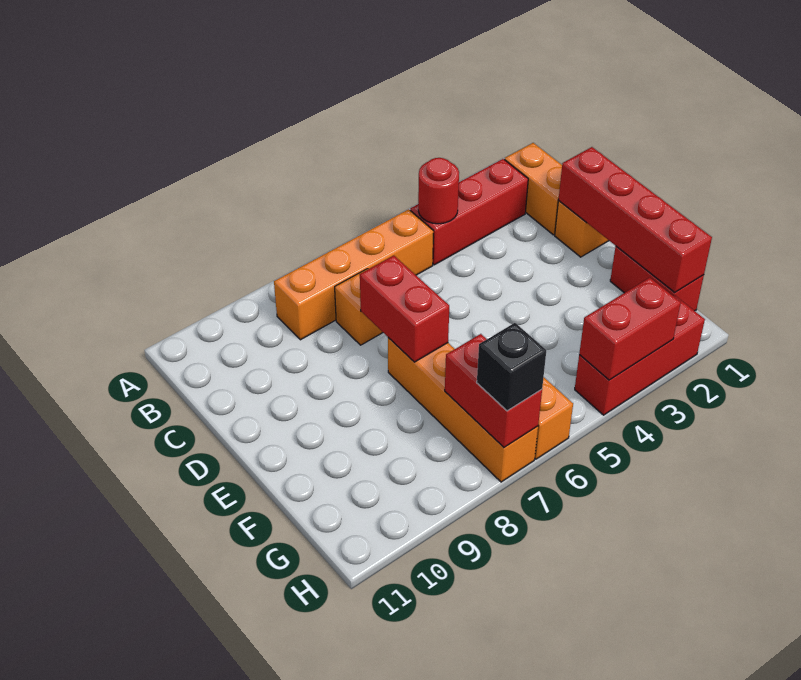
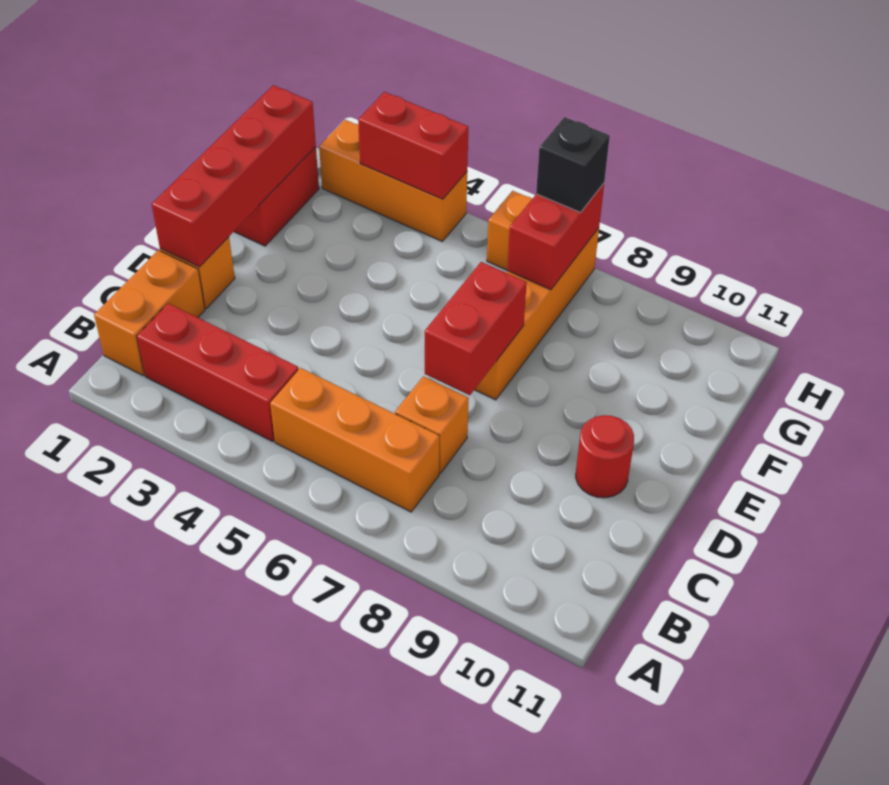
red round brick B4 level 2 -> red round brick D10 level 1
orange brick B5:B8 level 1 -> orange brick B5:B7 level 1
red brick H2:H4 level 1 -> orange brick H2:H4 level 1

